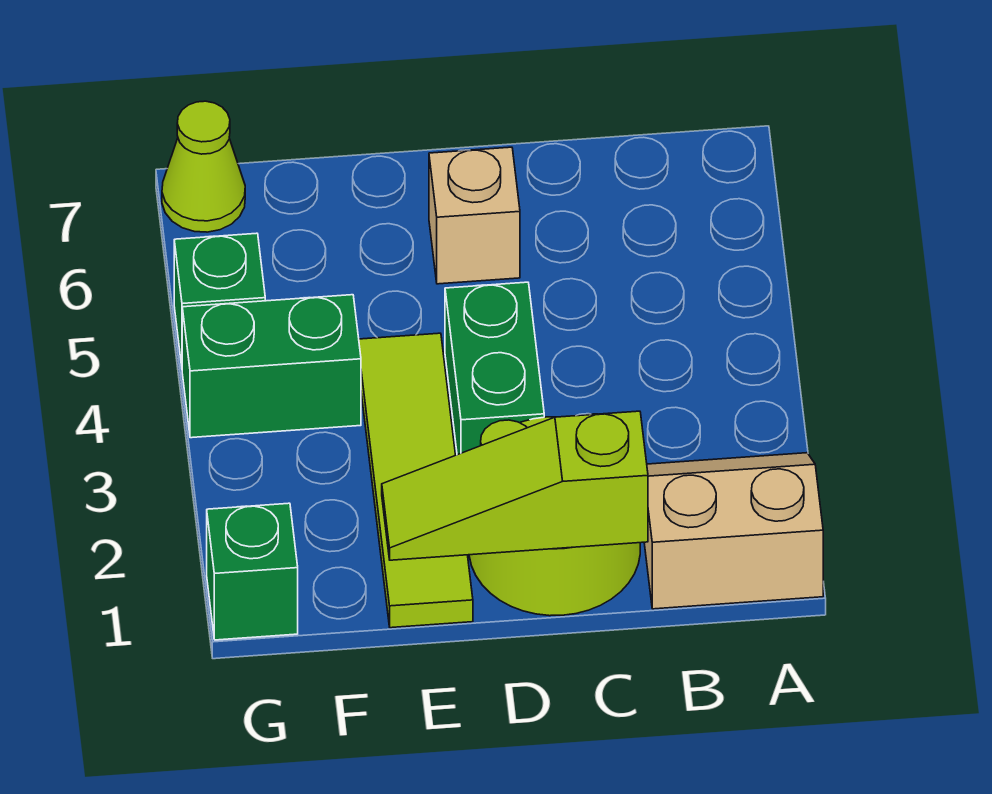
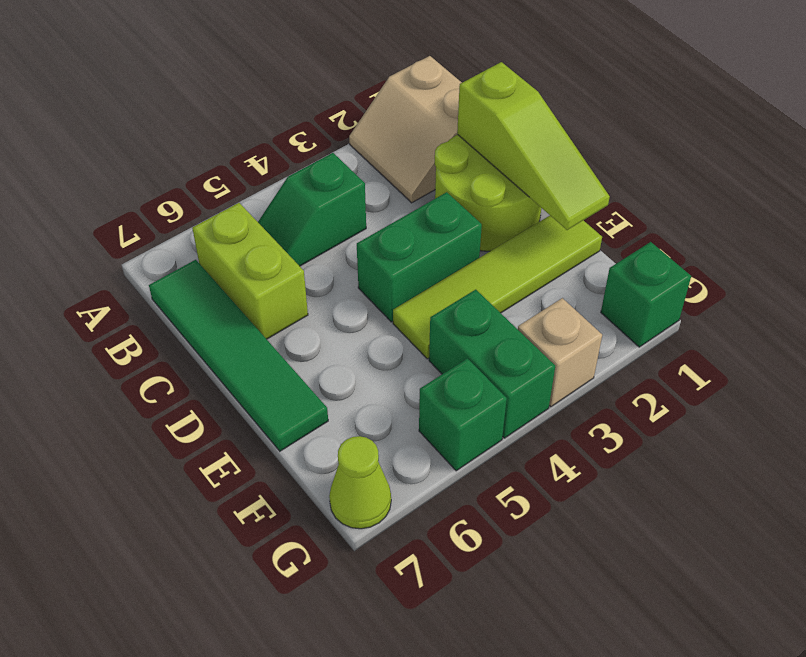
none -> green slope B4:B5 level 1 top 4
none -> lime brick B6:C6 level 1
none -> green tile B7:E7 level 1
tan brick D6 level 1 -> tan brick G3 level 1

